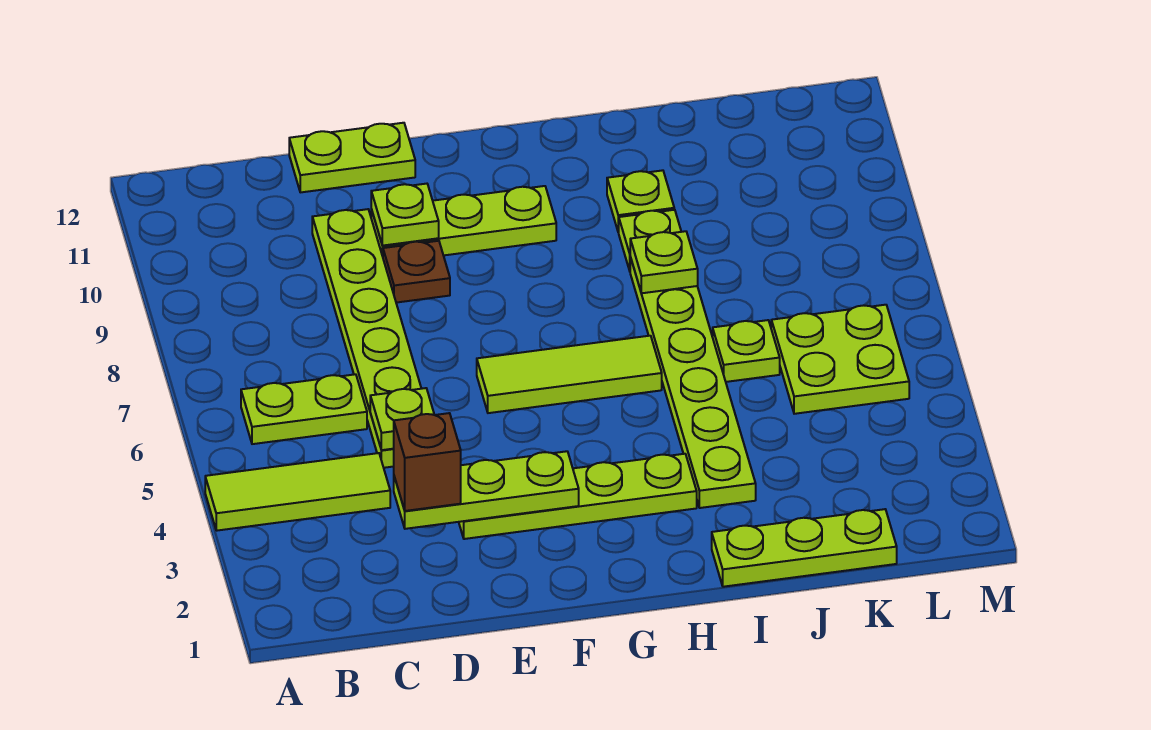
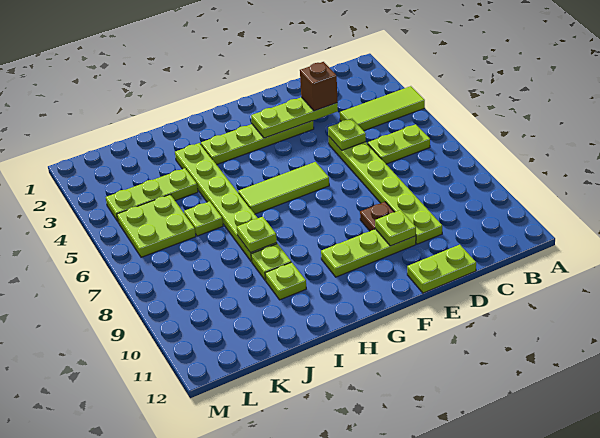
lime plate I1:K1 level 1 -> lime plate J4:L4 level 1

